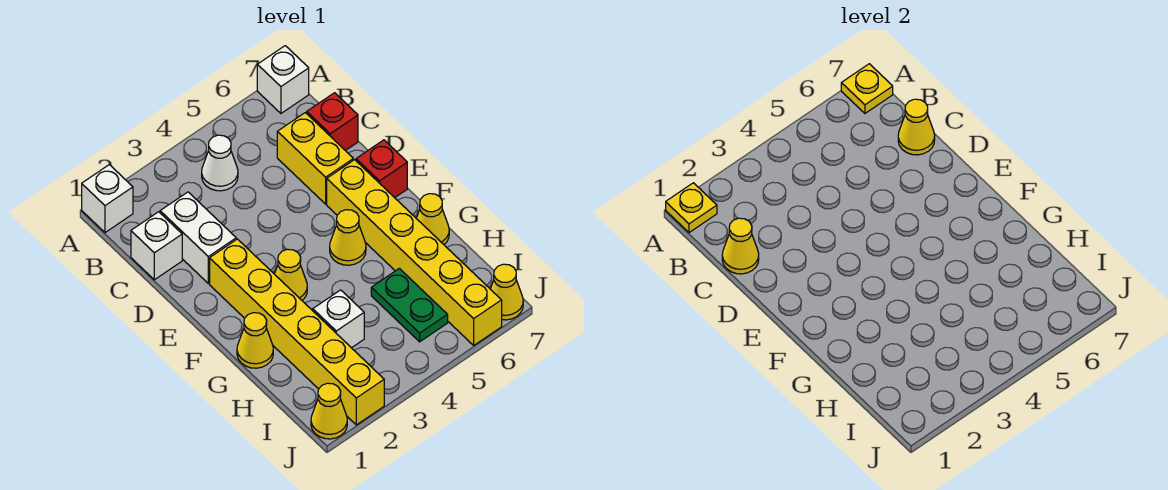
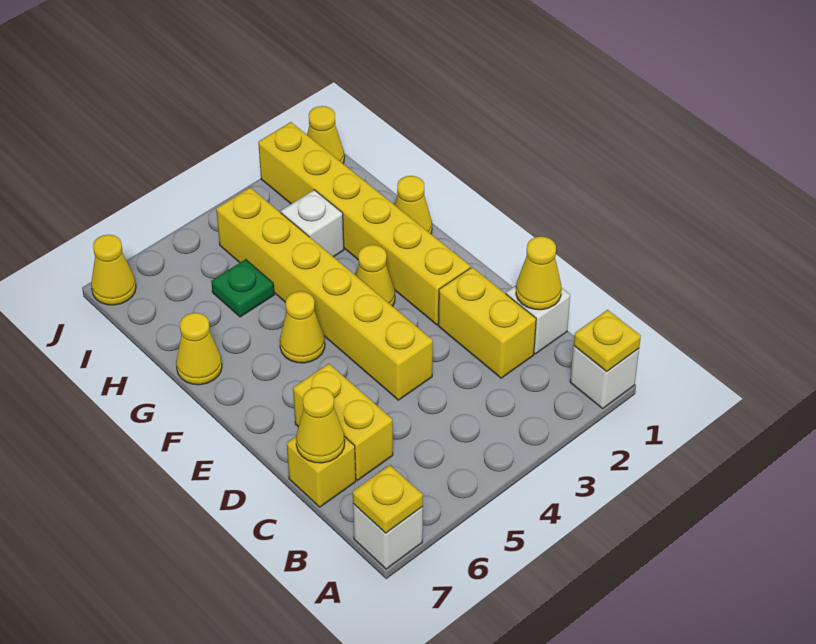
white cone B4 level 1 -> none
white brick C2:D2 level 1 -> yellow brick C2:D2 level 1
red brick C7 level 1 -> yellow brick C7 level 1
yellow brick E6:J6 level 1 -> yellow brick D4:I4 level 1
red brick E7 level 1 -> none
green plate H5:I5 level 1 -> green plate H5 level 1

